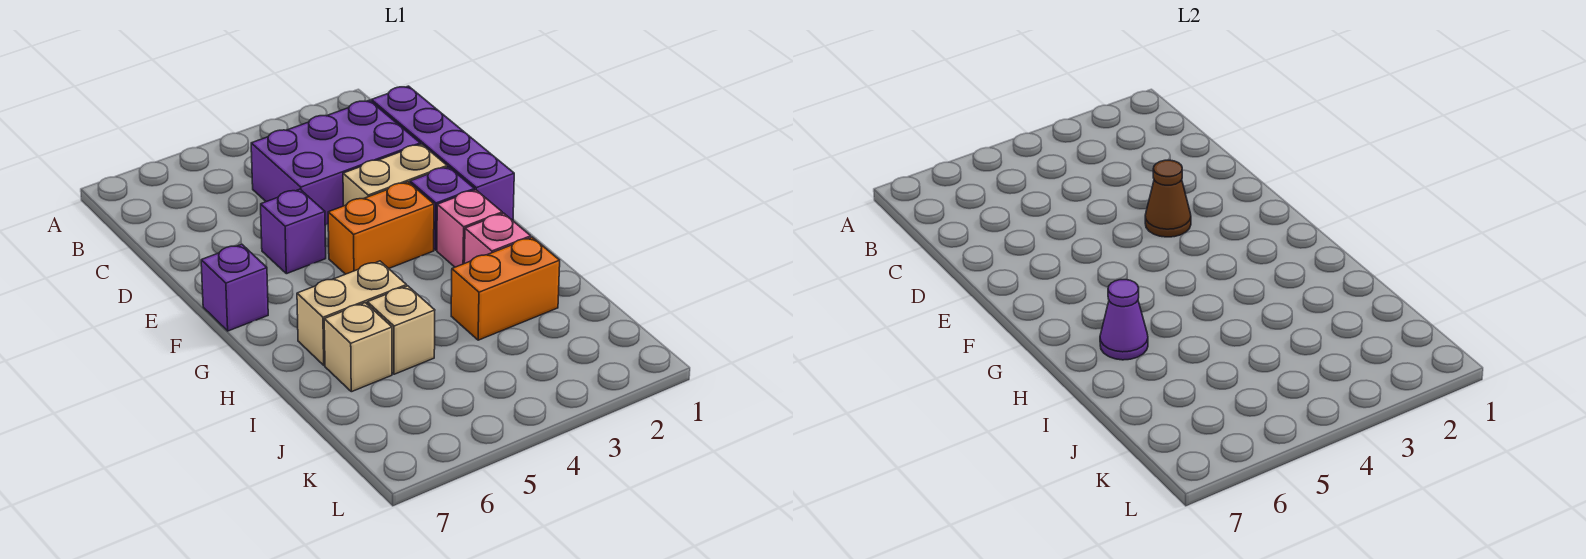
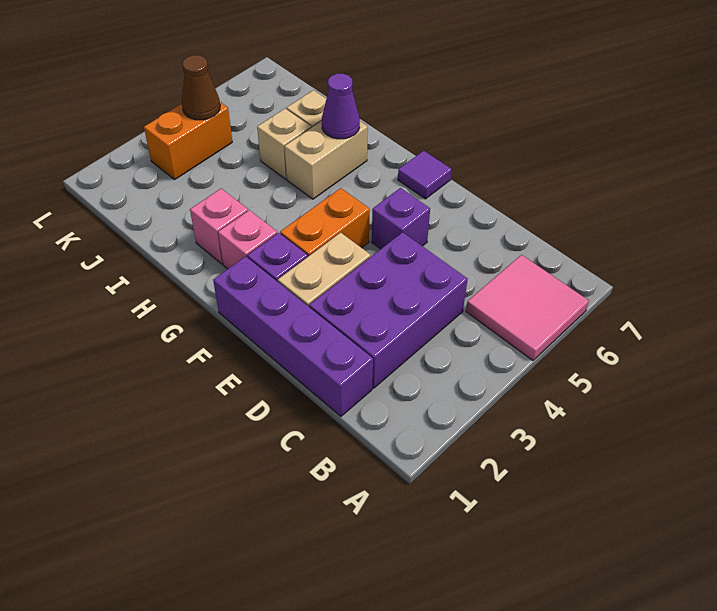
none -> pink tile A5:B6 level 1
brown cone E3 level 2 -> brown cone K4 level 2
purple brick F7 level 1 -> purple tile F7 level 1
orange brick I2:I3 level 1 -> orange brick K3:K4 level 1

